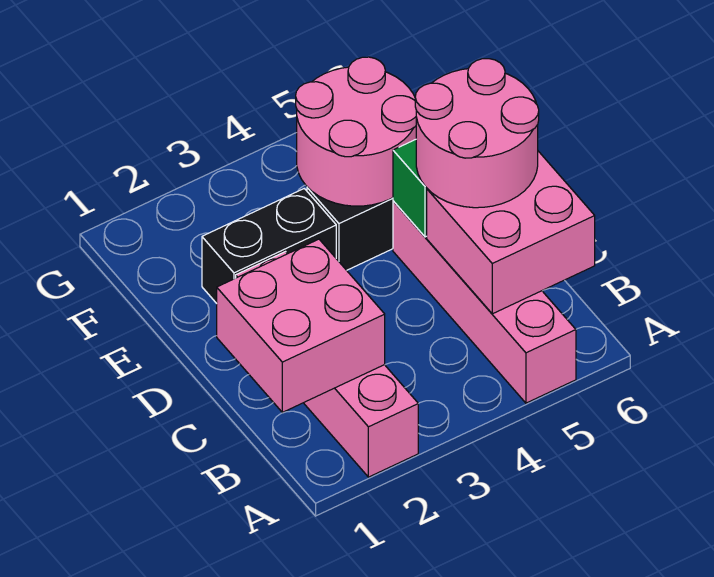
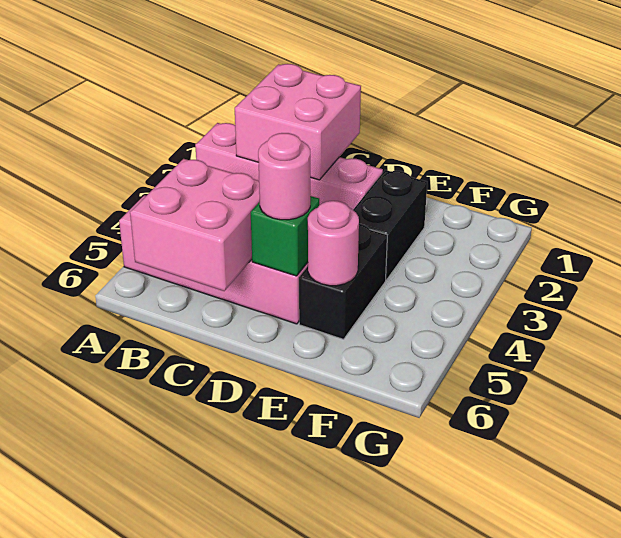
pink round brick C5:D6 level 3 -> pink round brick D5 level 3
pink round brick E4:F5 level 2 -> pink round brick E5 level 2

